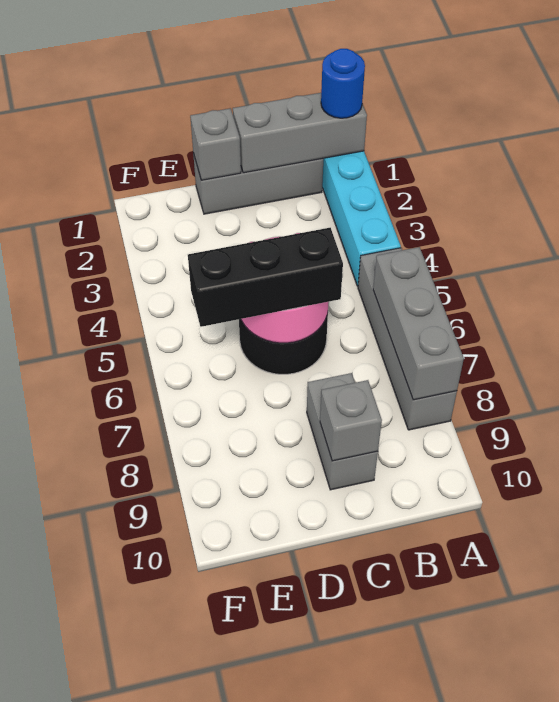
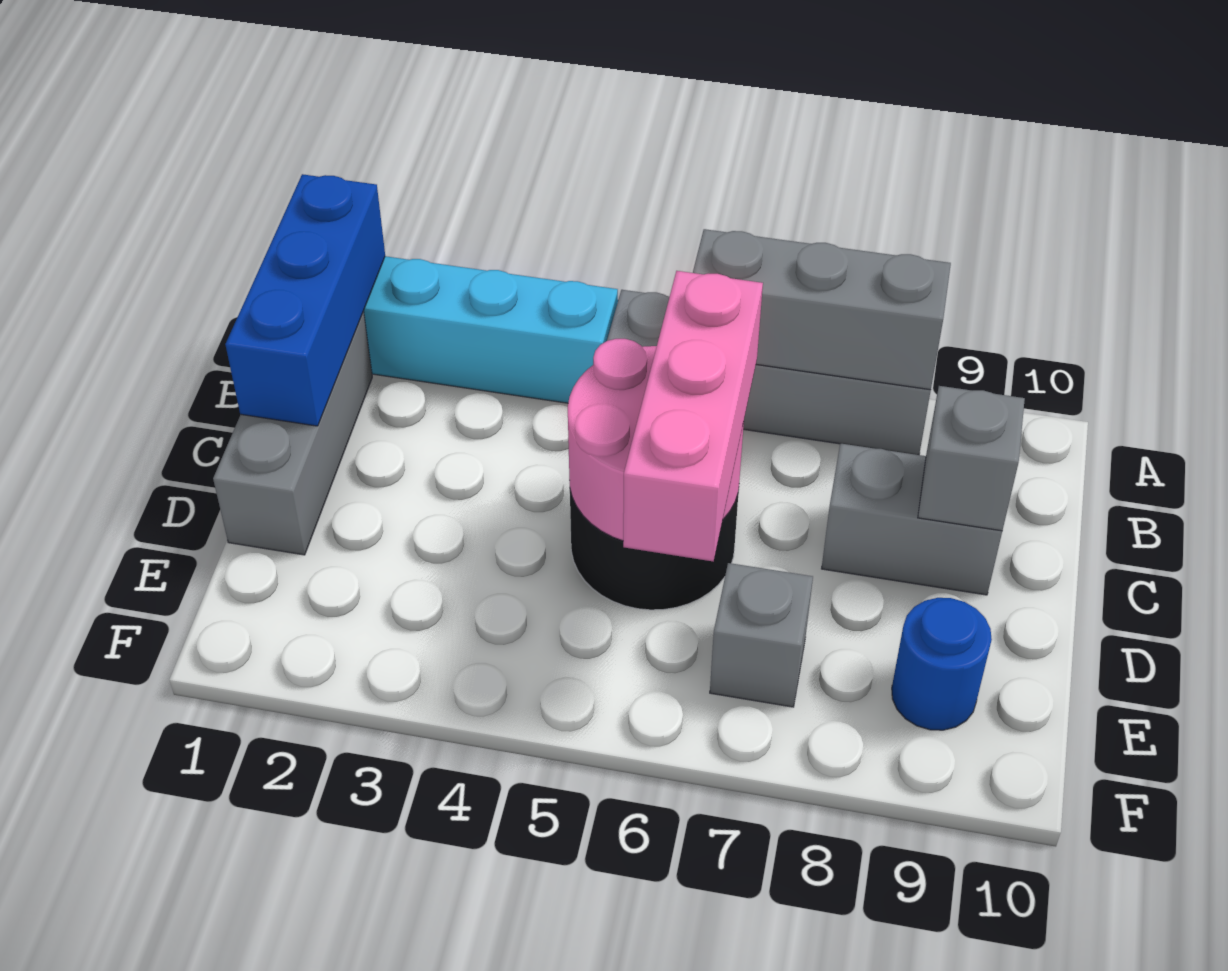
grey brick A1:C1 level 2 -> blue brick A1:C1 level 2
blue round brick A1 level 3 -> blue round brick E9 level 1
black brick C6:E6 level 3 -> pink brick C6:E6 level 3
grey brick D1 level 2 -> grey brick E7 level 1

